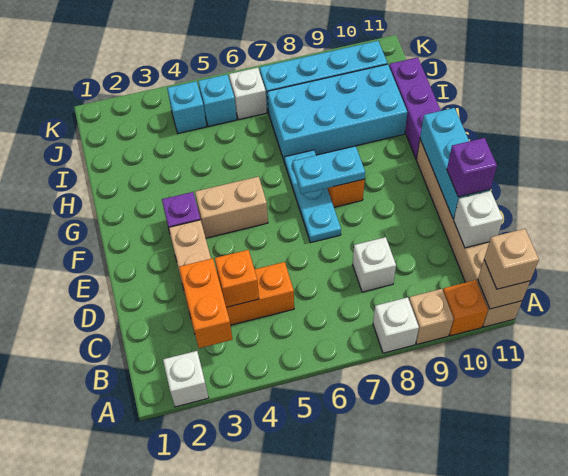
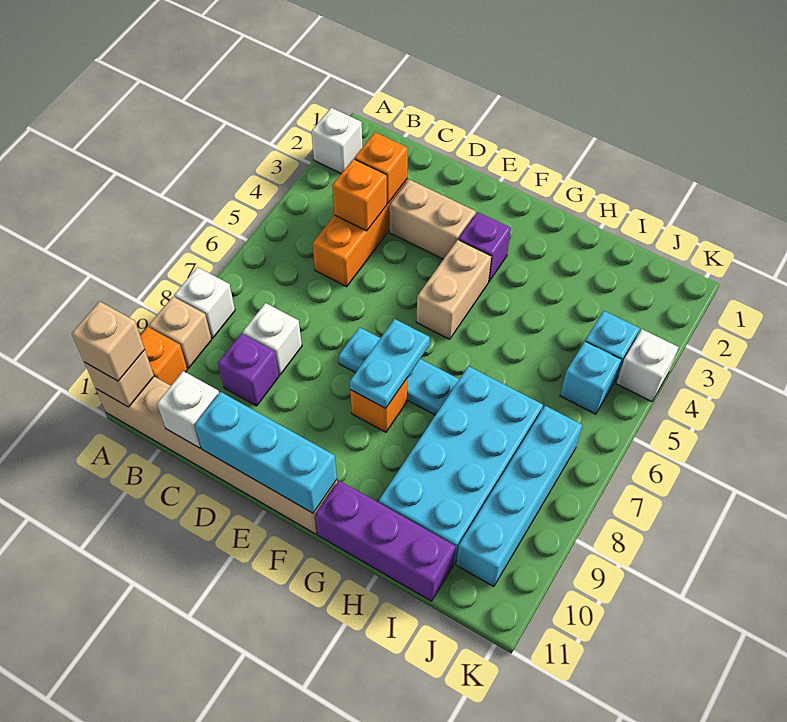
orange brick B3:C3 level 2 -> orange brick C3 level 2
purple brick D11 level 3 -> purple brick C9 level 1
white brick J6 level 1 -> white brick K4 level 1

